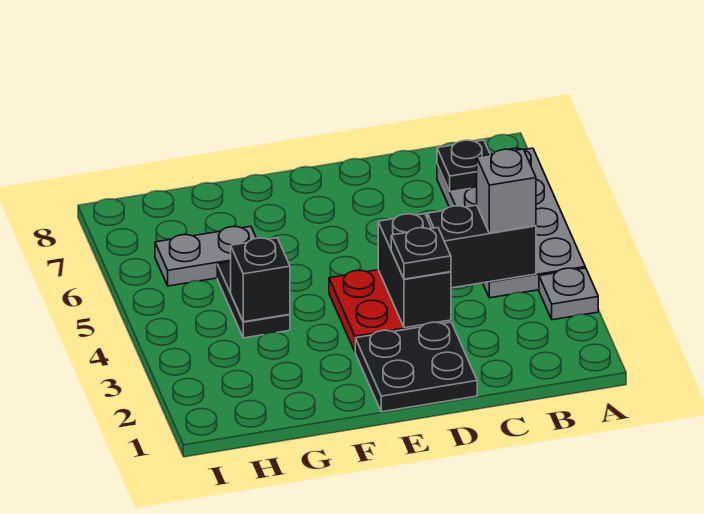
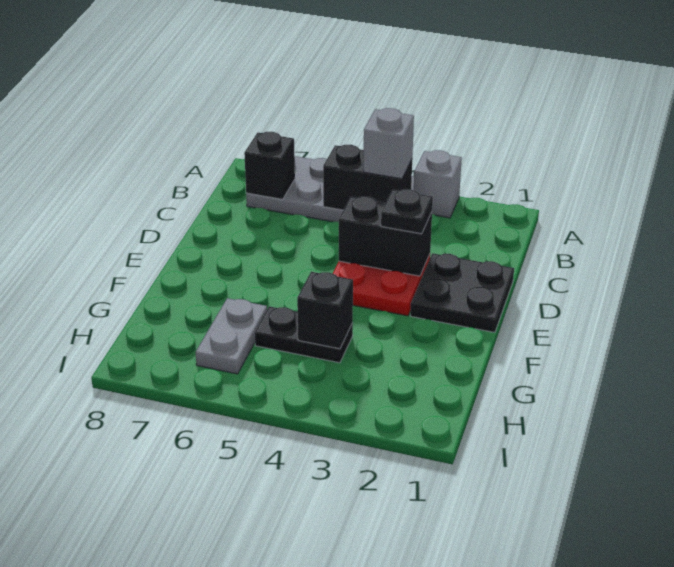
grey plate A3 level 1 -> grey brick A3 level 1
black brick B4:C4 level 2 -> black brick B4:B5 level 2
black plate B7 level 2 -> black brick B7 level 2

